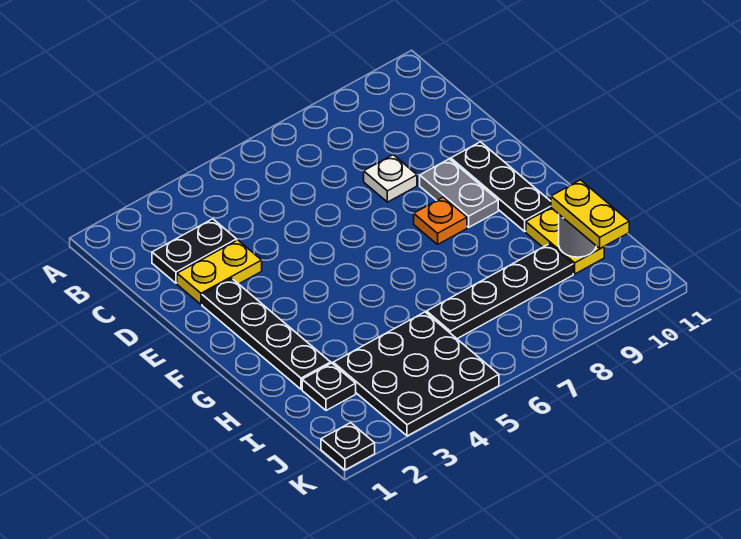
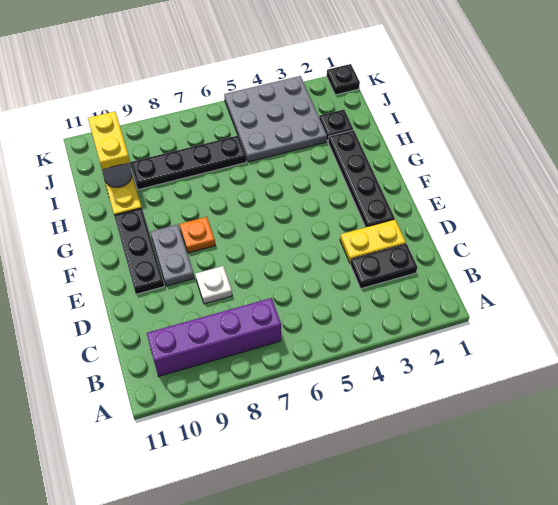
none -> purple brick B7:B10 level 1
black plate I3:K5 level 1 -> grey plate I3:K5 level 1

